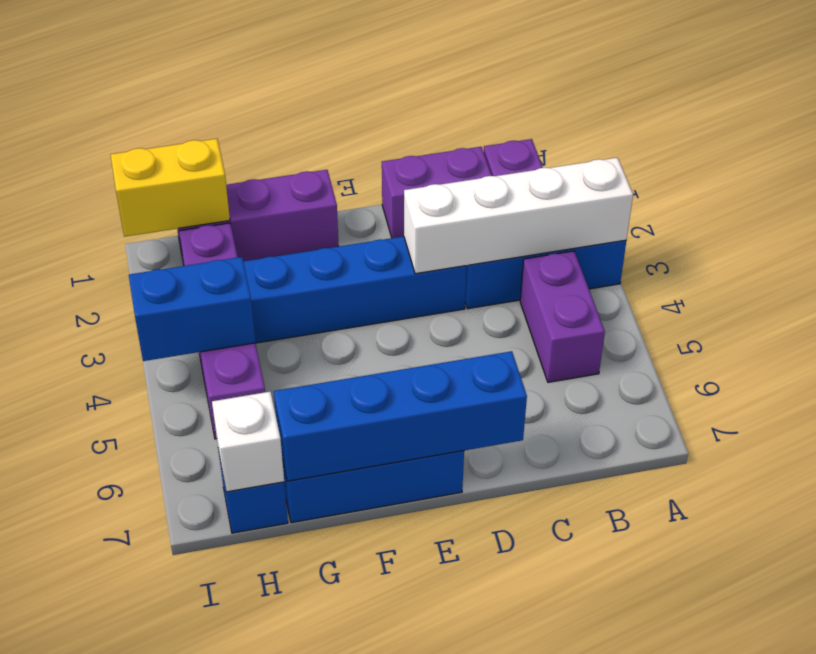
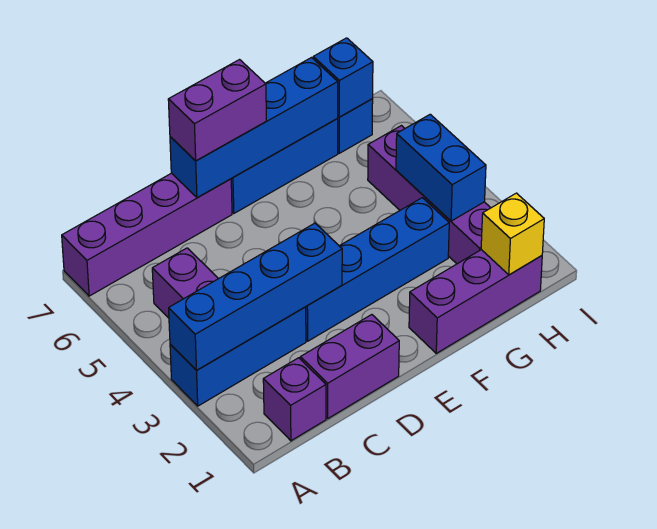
white brick A3:D3 level 2 -> blue brick A3:D3 level 2
none -> purple brick A7:D7 level 1
none -> purple brick D7:E7 level 3
yellow brick H1:I1 level 2 -> yellow brick H1 level 2
blue brick H4:I4 level 2 -> blue brick H3:H4 level 2
white brick H7 level 2 -> blue brick H7 level 2

